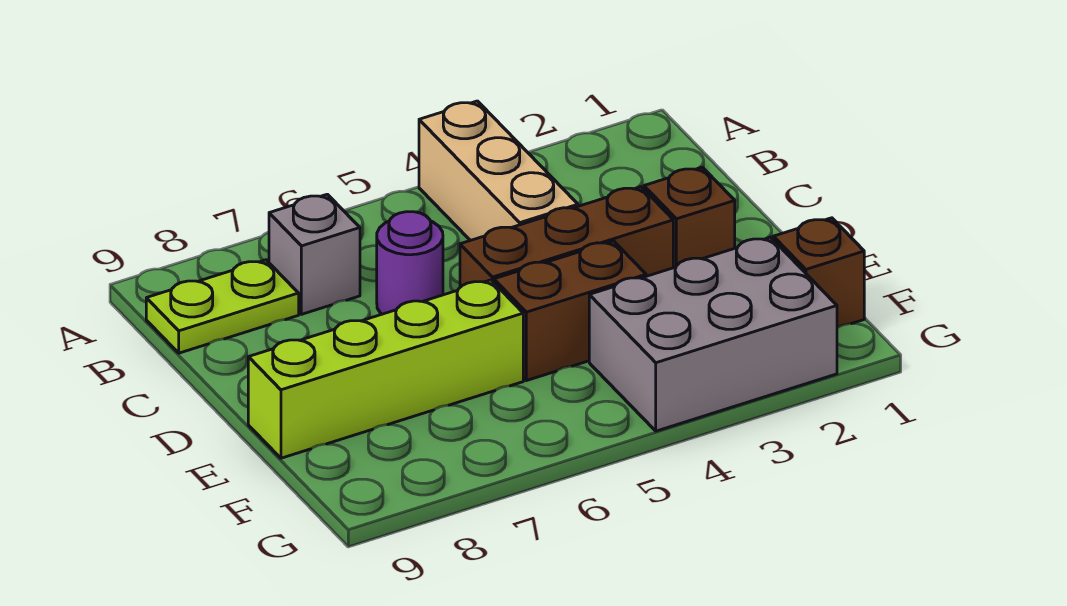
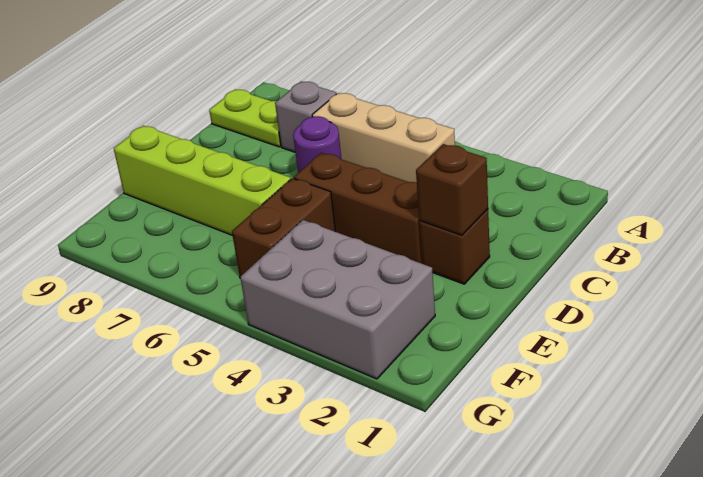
tan brick A4:C4 level 1 -> tan brick B4:B6 level 1
brown brick E4:E5 level 1 -> brown brick E5:F5 level 1
brown brick F1 level 1 -> brown brick D2 level 2

